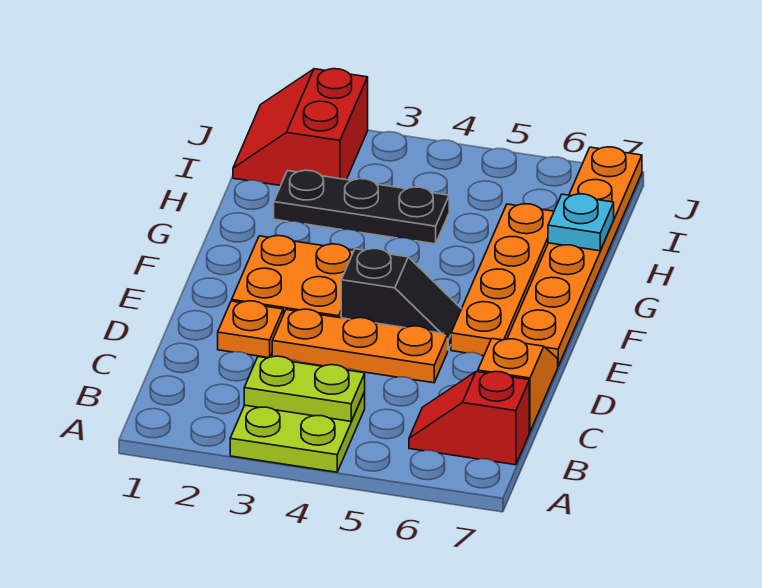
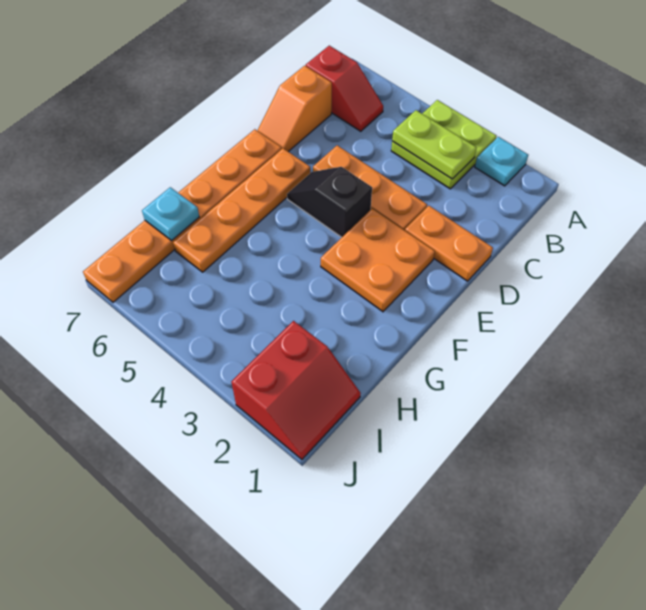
none -> cyan plate A2 level 1
orange plate D2 level 1 -> orange plate D1:D2 level 1
black plate H2:H4 level 1 -> none

